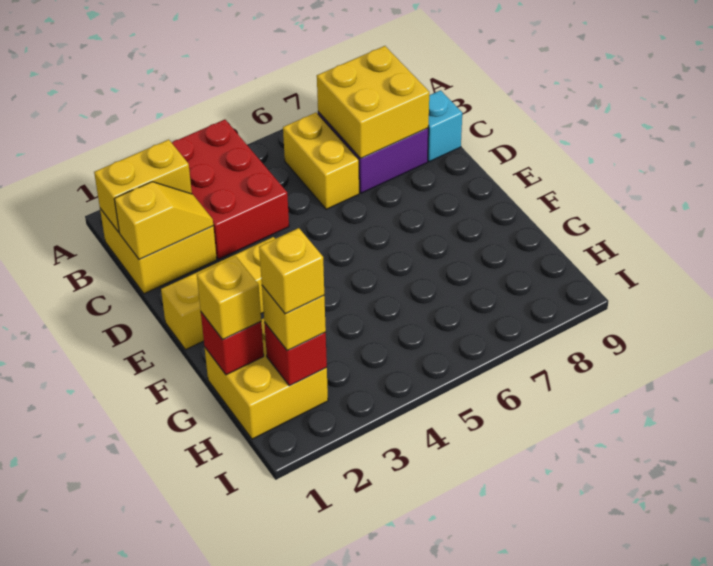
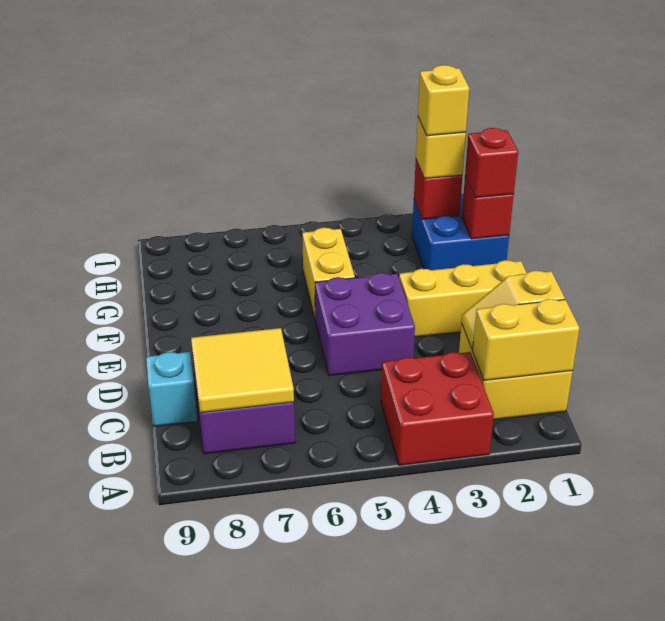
red brick A3:C4 level 1 -> red brick A3:B4 level 1
yellow brick B6:C6 level 1 -> yellow brick F5:G5 level 1
yellow brick B7:C8 level 2 -> yellow tile B7:C8 level 2
none -> purple brick D4:E5 level 1
yellow brick G1:H2 level 1 -> blue brick G1:H2 level 1
yellow brick G1 level 3 -> red brick G1 level 3

